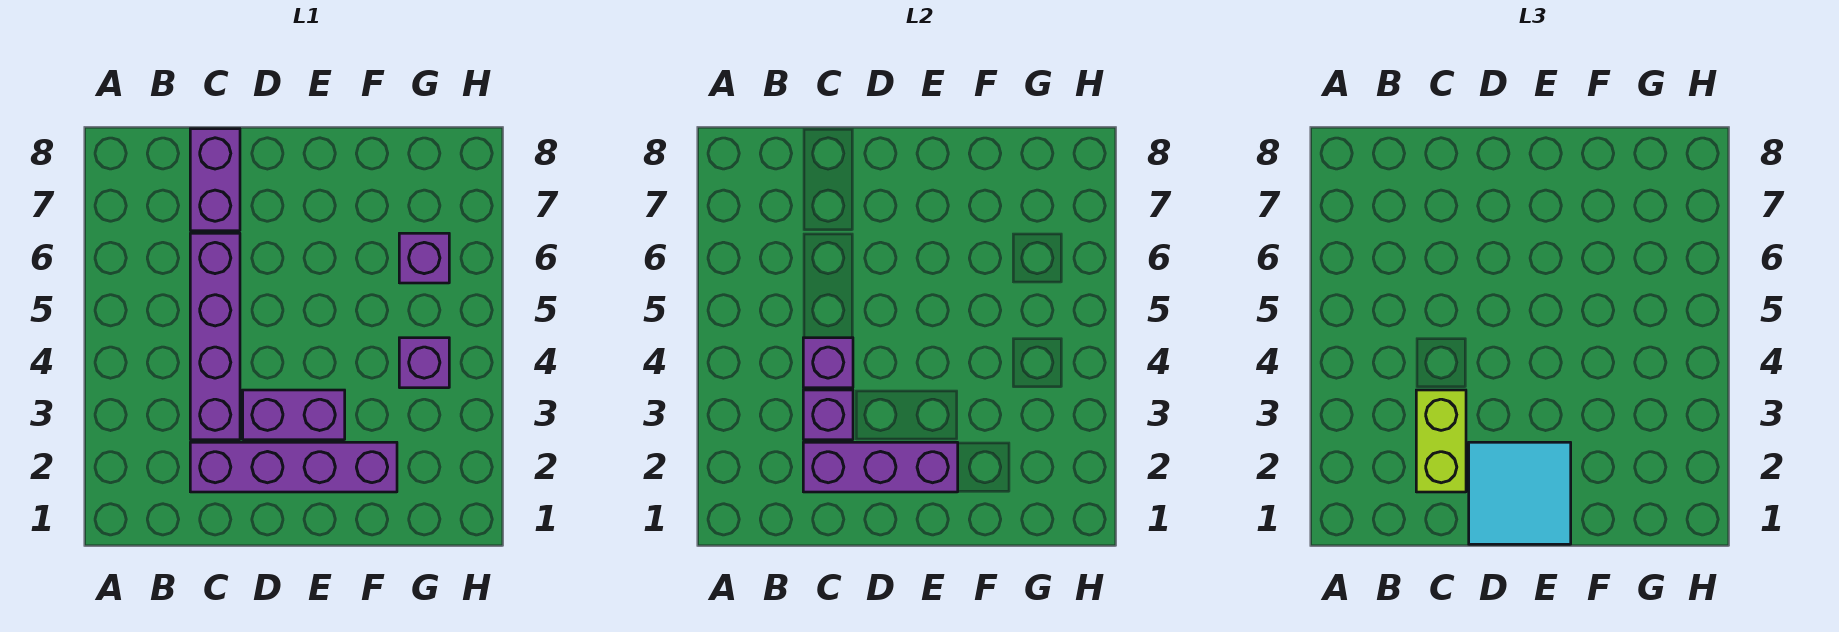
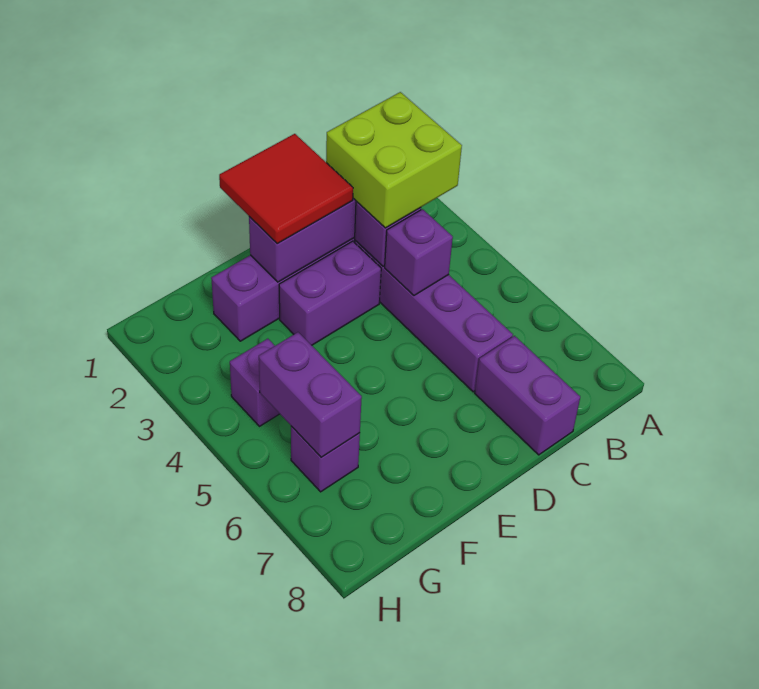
lime brick C2:C3 level 3 -> lime brick B2:C3 level 3
cyan tile D1:E2 level 3 -> red tile D1:E2 level 3
none -> purple brick G5:G6 level 2

